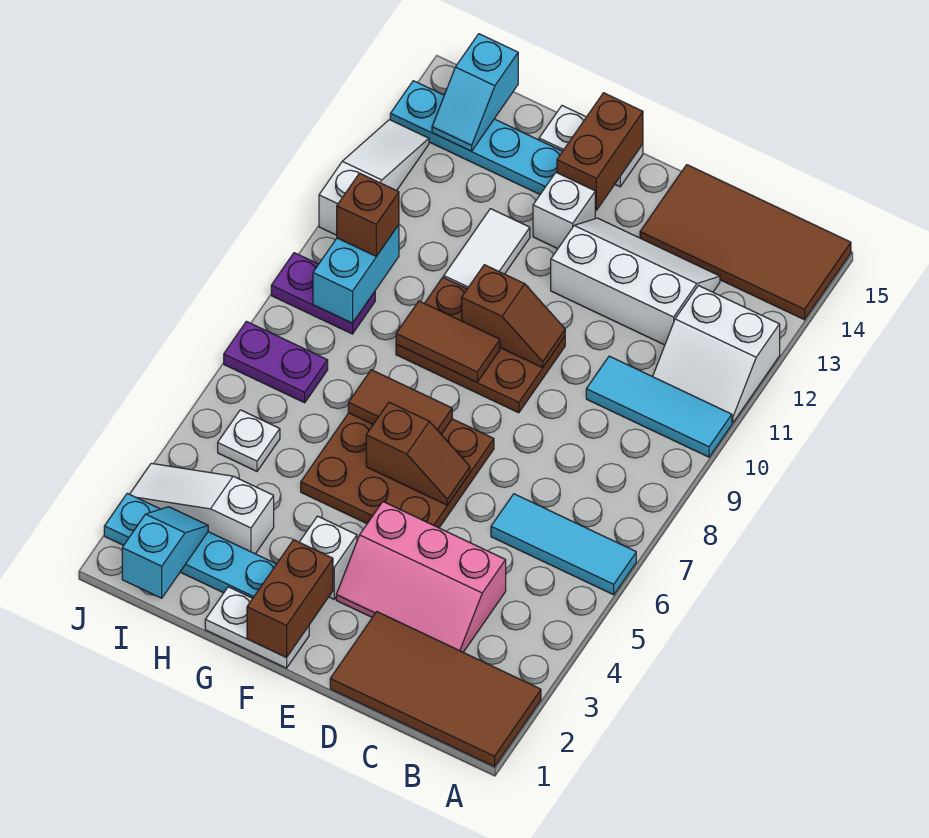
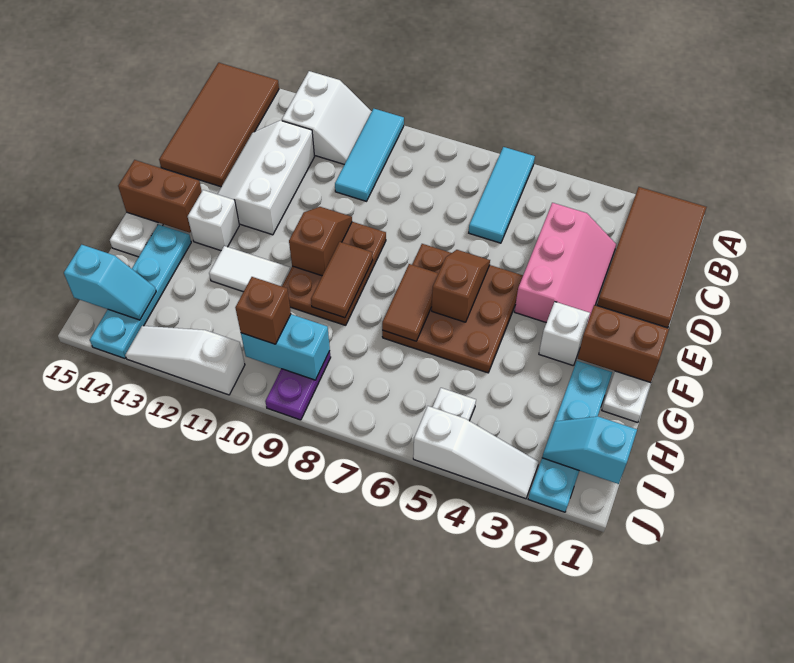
white slope H3:J3 level 1 top H -> white slope J3:J5 level 1 top 5
purple plate I7:J7 level 1 -> none

